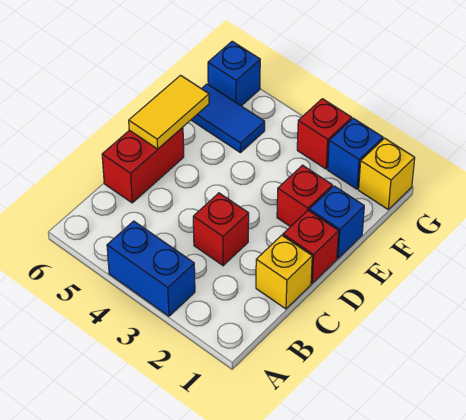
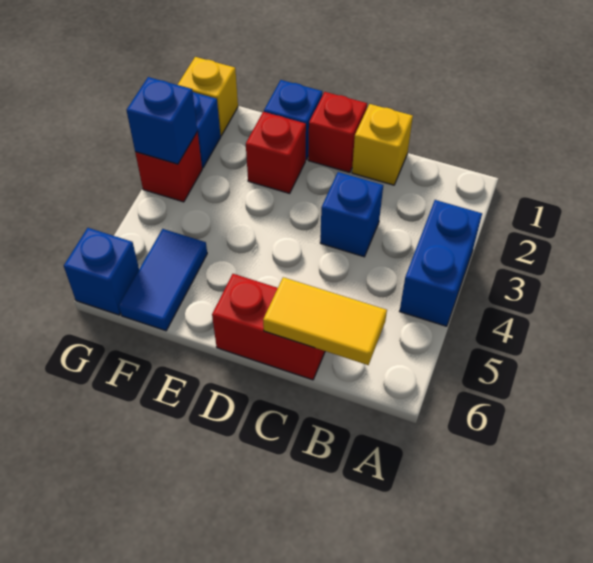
red brick C3 level 1 -> blue brick C3 level 1
yellow tile D6:E6 level 2 -> yellow tile B6:C6 level 2
none -> blue brick G3 level 2

